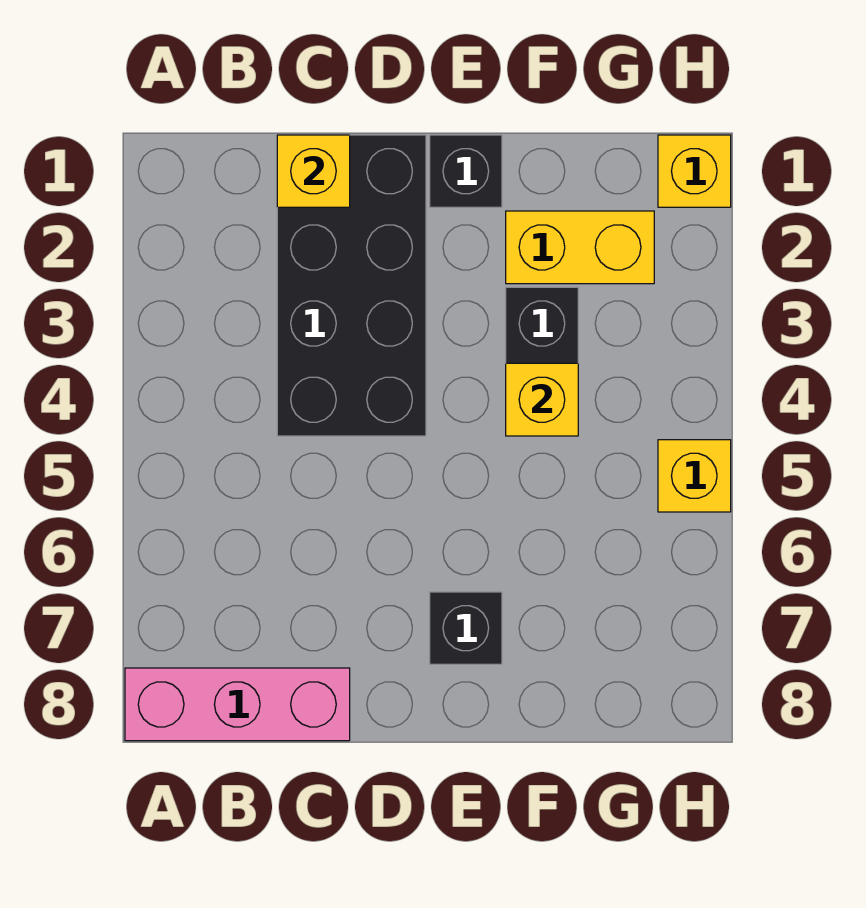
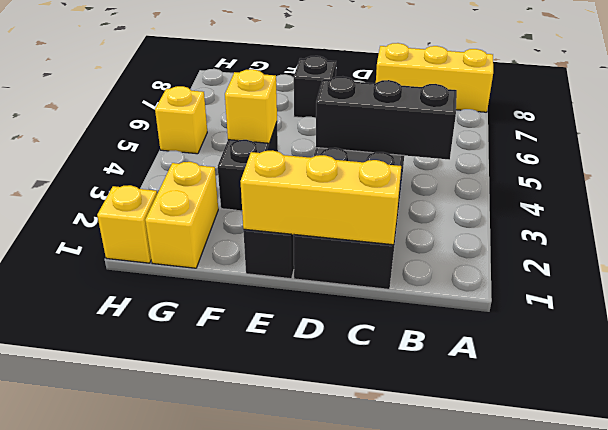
pink brick A8:C8 level 1 -> yellow brick A8:C8 level 1
none -> black brick B4:D4 level 2
yellow brick C1 level 2 -> yellow brick C1:E1 level 2
yellow brick F2:G2 level 1 -> yellow brick G1:G2 level 1

